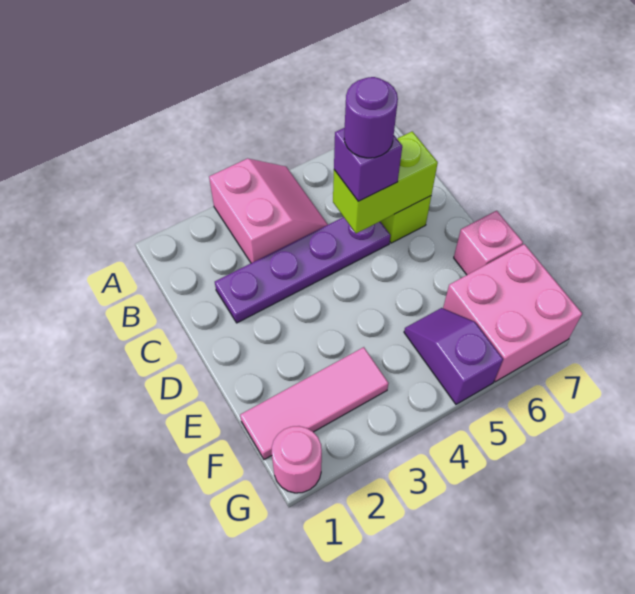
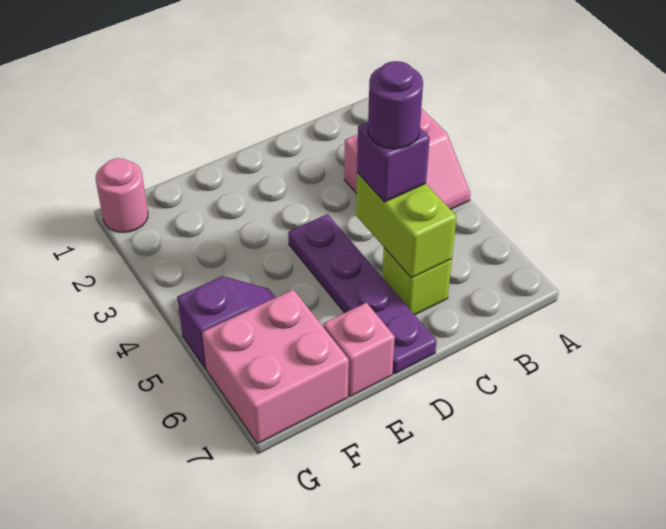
purple plate C2:C5 level 1 -> purple plate D4:D7 level 1
pink tile F1:F3 level 1 -> none

